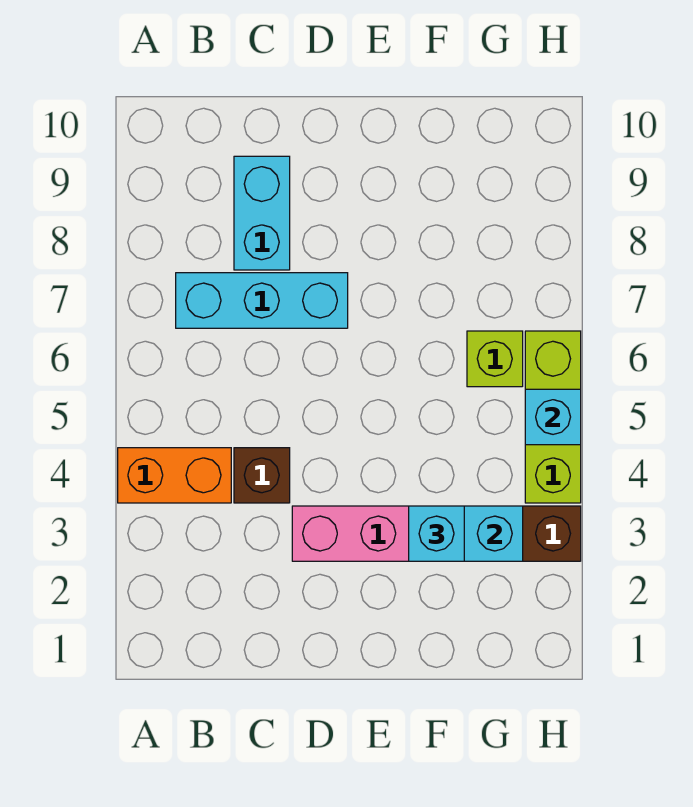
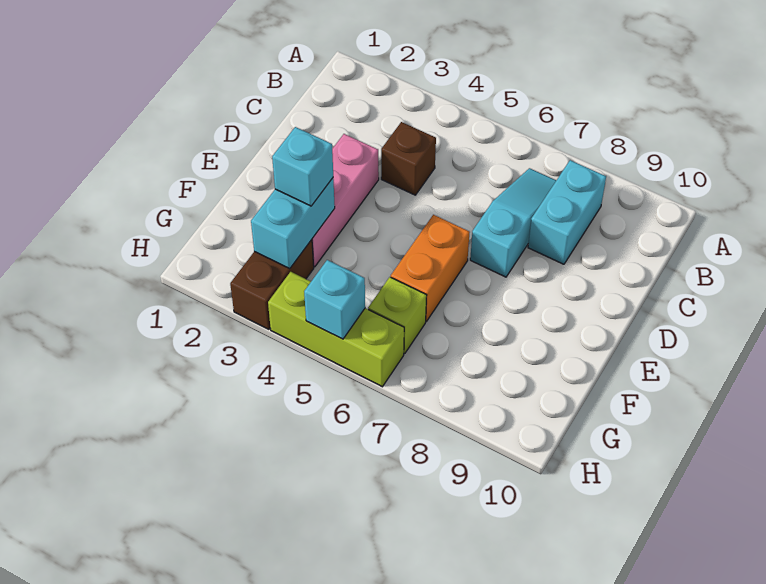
orange brick A4:B4 level 1 -> orange brick E6:F6 level 1
cyan brick B7:D7 level 1 -> cyan slope B7:D7 level 1 top D
cyan brick C8:C9 level 1 -> cyan brick B8:C8 level 1

